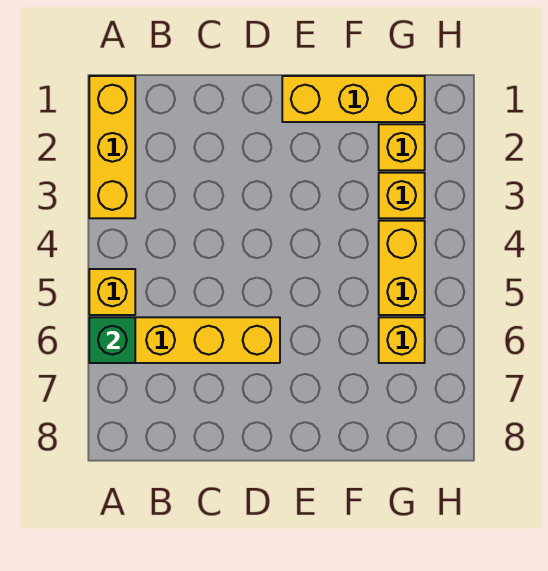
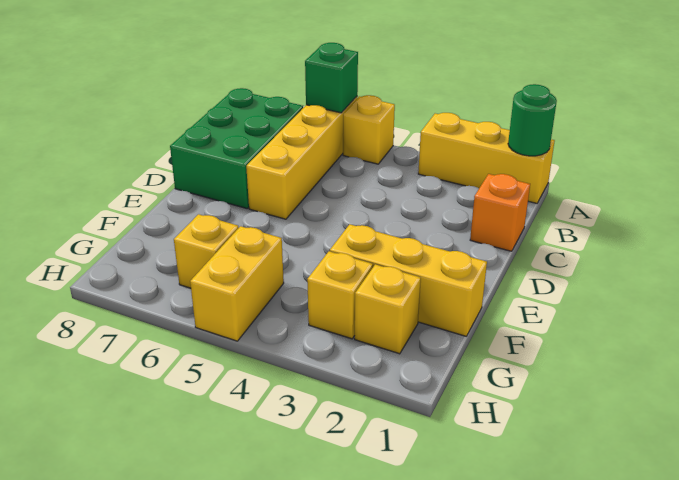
none -> green round brick A1 level 2
none -> green brick B7:D8 level 1
none -> orange brick C1 level 1
yellow brick E1:G1 level 1 -> yellow brick F1:F3 level 1
yellow brick G4:G5 level 1 -> yellow brick G5:H5 level 1

